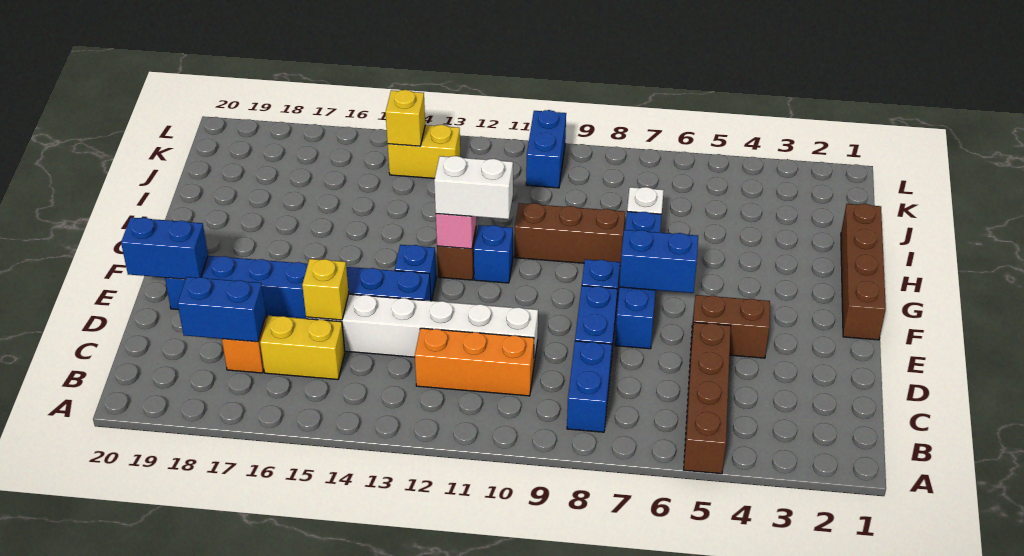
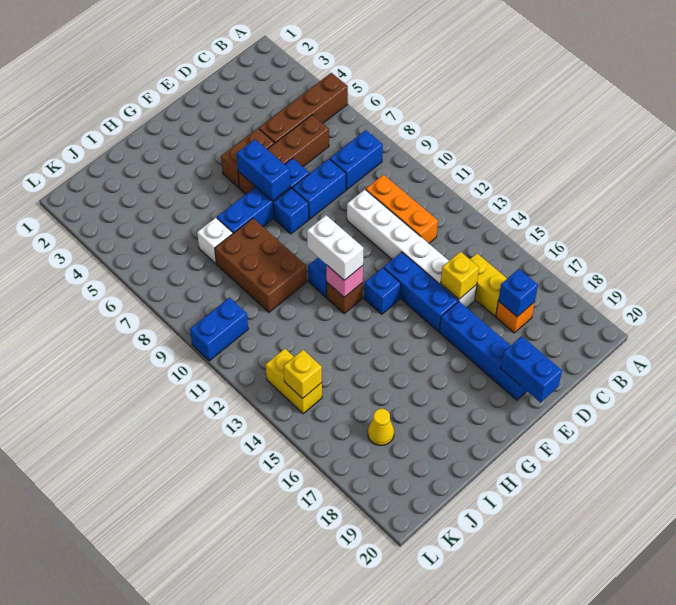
blue brick C17:C18 level 2 -> blue brick C17 level 2
brown brick E4:E5 level 1 -> brown brick E5:F5 level 1
brown brick F1:I1 level 1 -> brown brick C6:F6 level 1
brown brick H8:H10 level 1 -> brown brick H8:I10 level 1
none -> yellow cone J17 level 1

